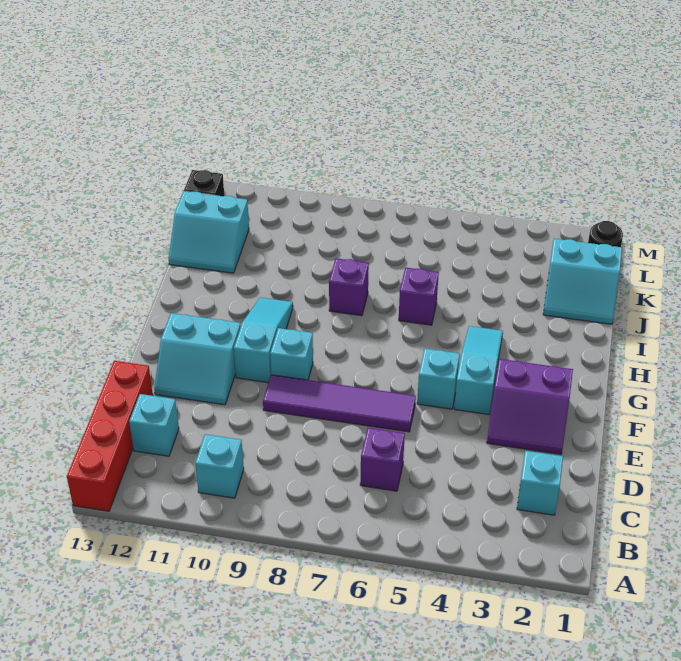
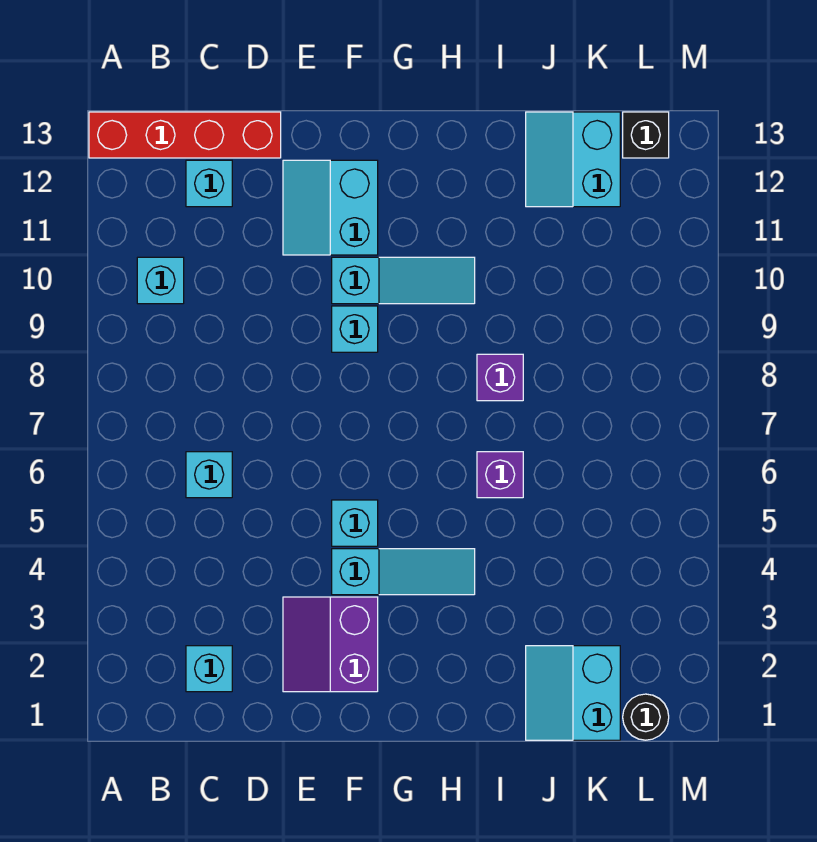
purple brick C6 level 1 -> cyan brick C6 level 1
purple tile E6:E9 level 1 -> none

